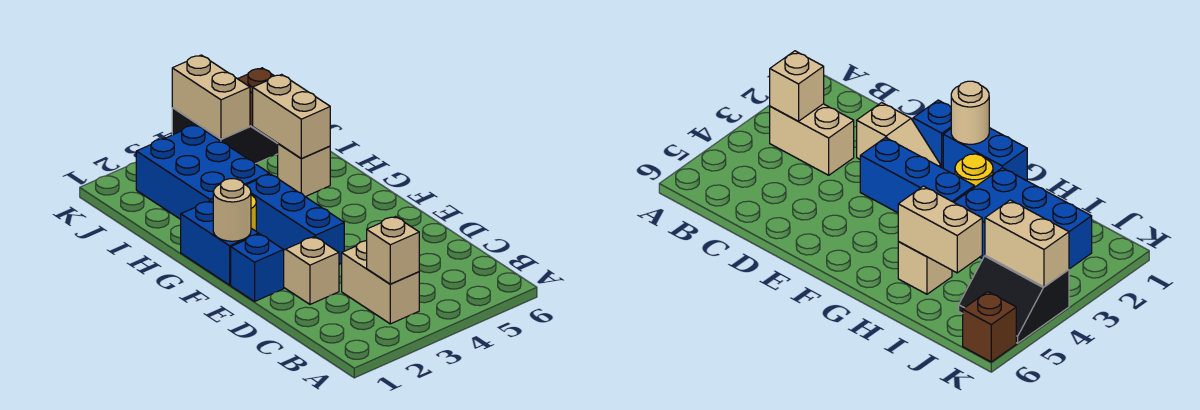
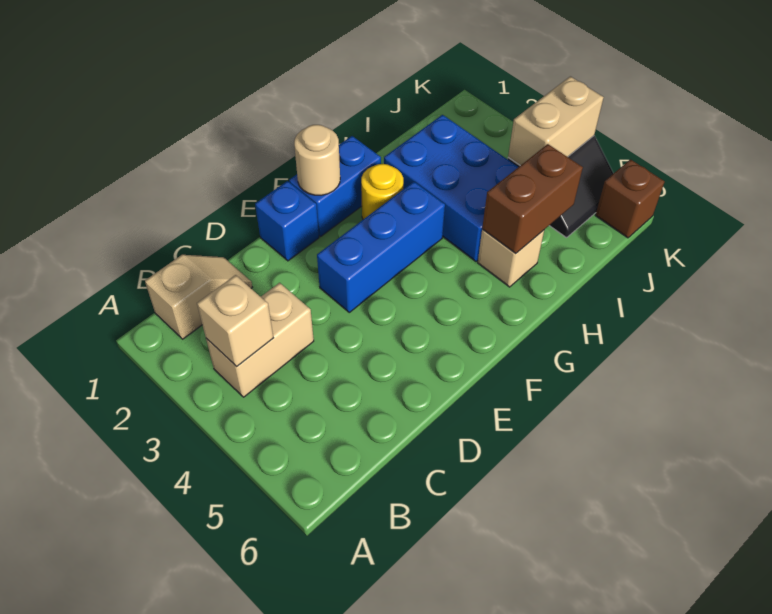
tan slope D2:E2 level 1 top D -> tan slope B1:C1 level 1 top B
blue brick H2:J3 level 1 -> blue brick H2:I4 level 1
tan brick H5:I5 level 2 -> brown brick H5:I5 level 2

